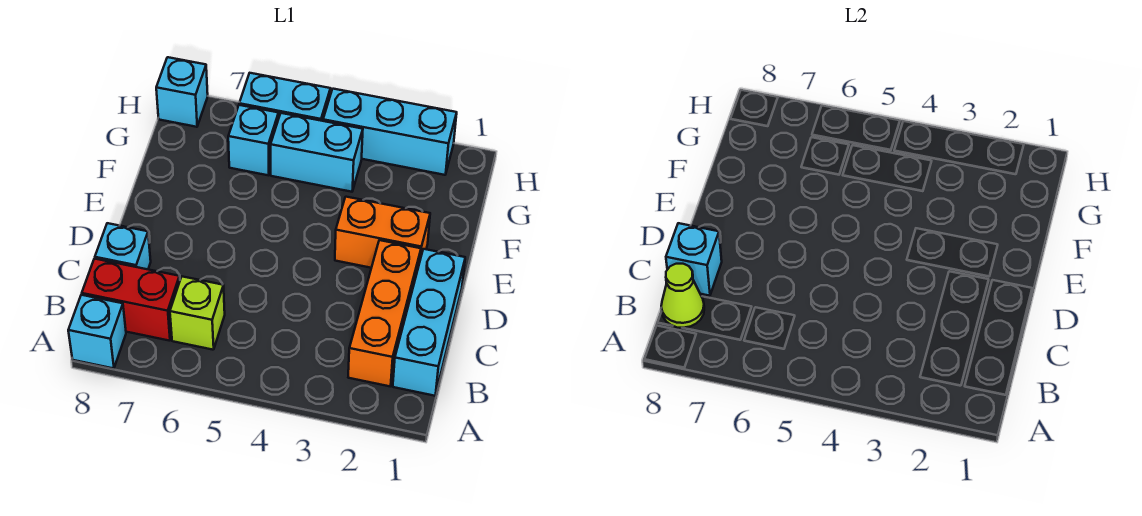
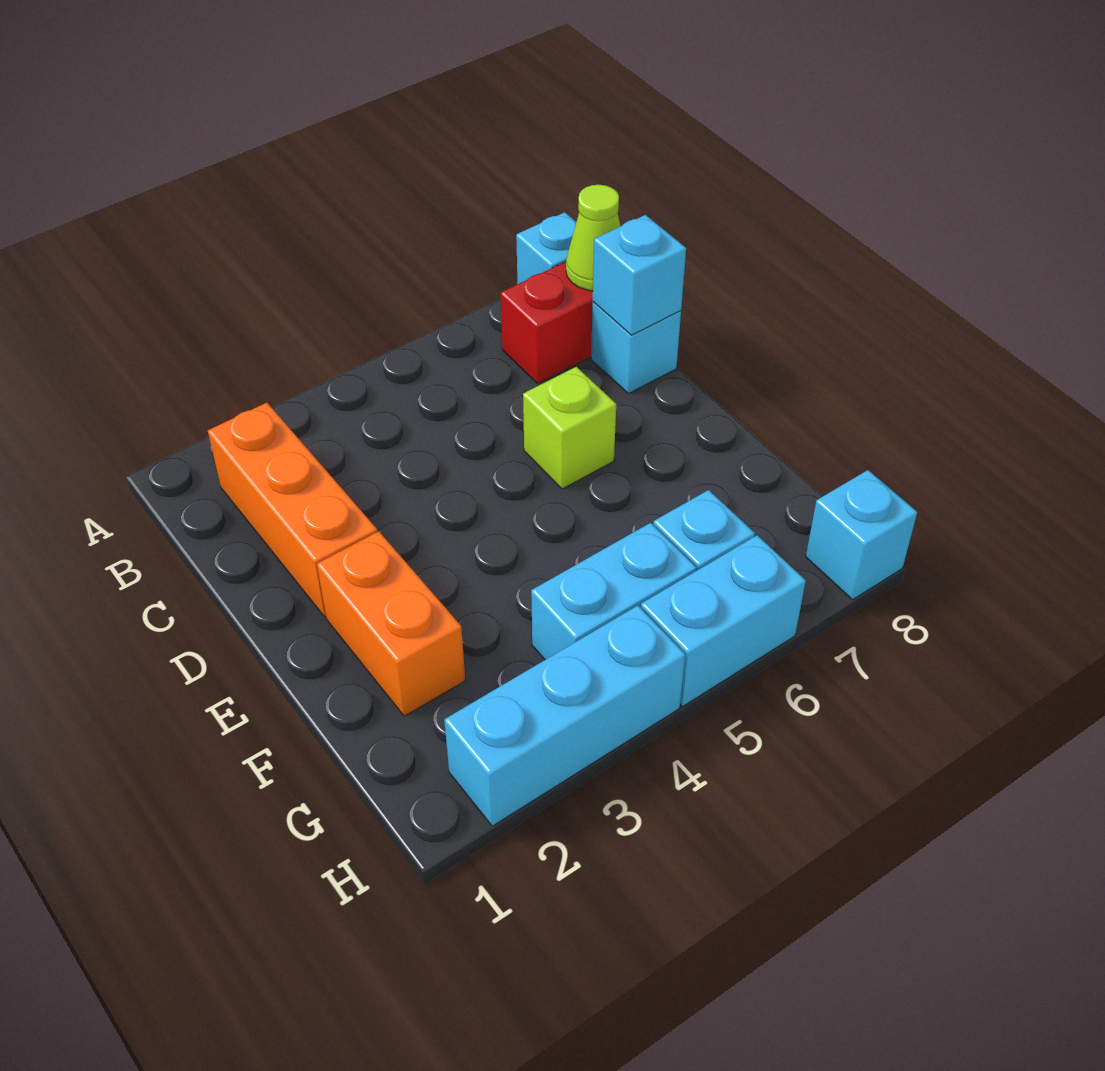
cyan brick B1:D1 level 1 -> none
lime brick B6 level 1 -> lime brick D6 level 1
orange brick E2:E3 level 1 -> orange brick E2:F2 level 1

